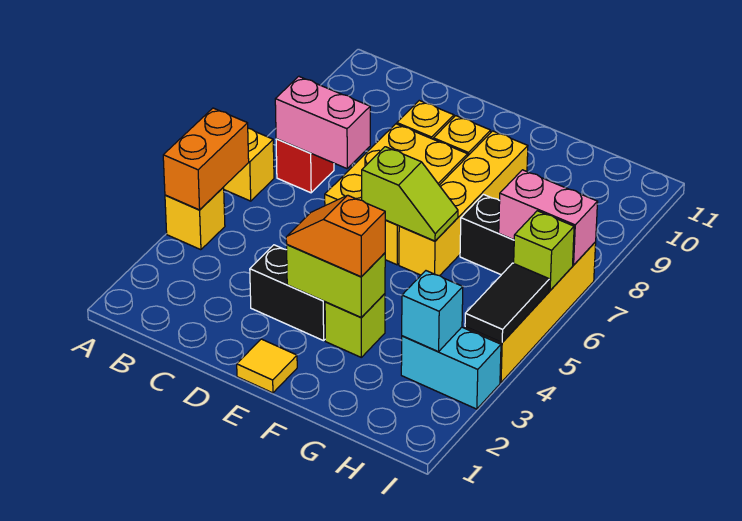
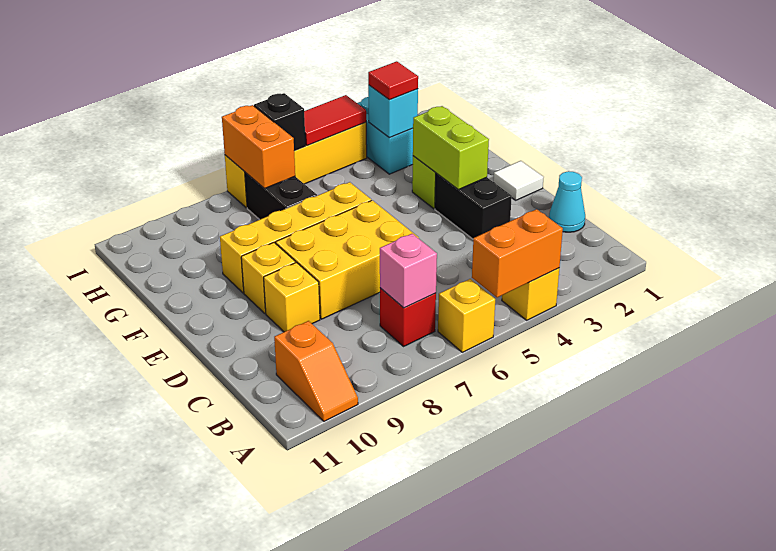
pink brick B7:C7 level 2 -> pink brick B7 level 2
none -> cyan cone C1 level 1
yellow tile E1 level 1 -> white tile E1 level 1
orange slope E3:F3 level 3 top F -> orange slope A10:B10 level 1 top B
lime slope E6:F6 level 2 top E -> none
none -> red tile H3 level 3
pink brick H7:I7 level 2 -> orange brick H7:I7 level 2
black tile I4:I5 level 2 -> red tile I4:I5 level 2
lime brick I6 level 2 -> black brick I6 level 2

